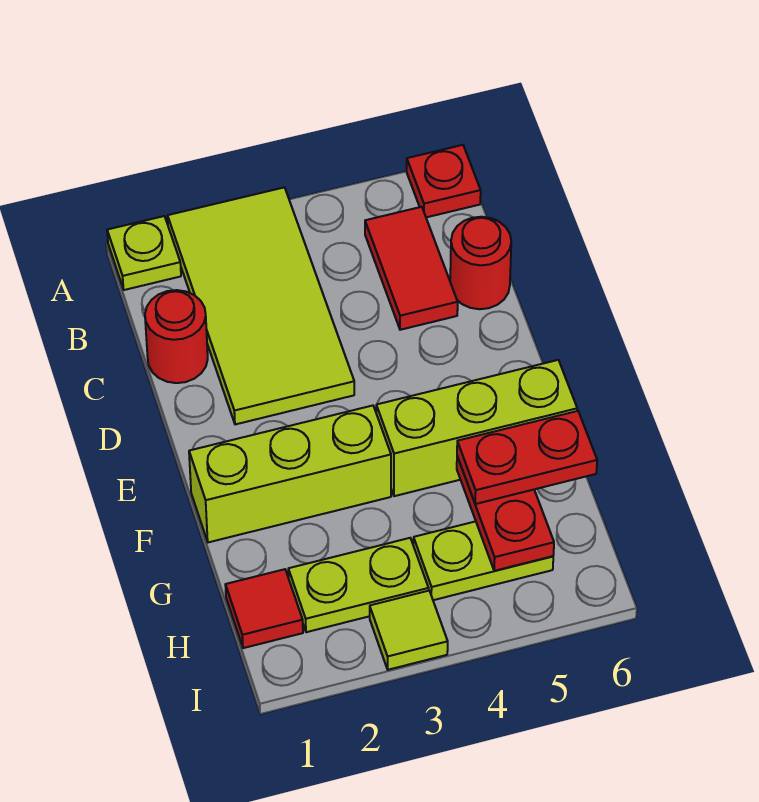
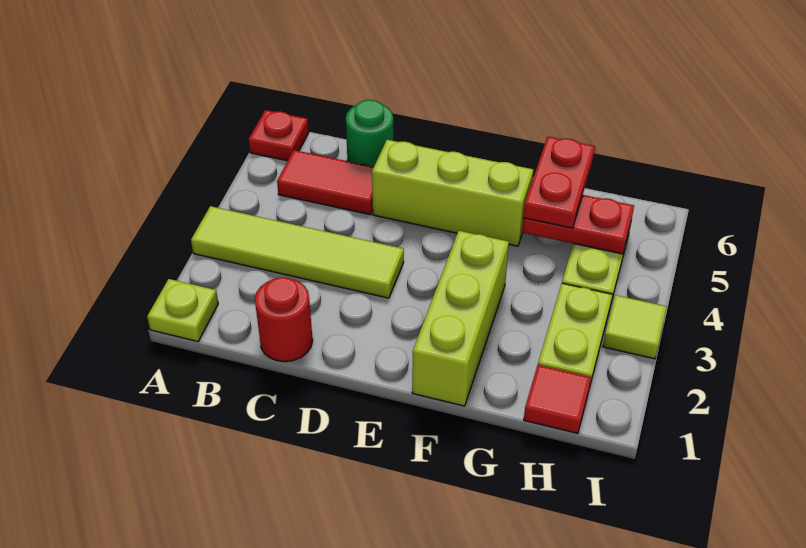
lime tile A2:D3 level 1 -> lime tile A3:D3 level 1
red round brick C6 level 1 -> green round brick C6 level 1
lime brick F4:F6 level 1 -> lime brick D5:F5 level 1

